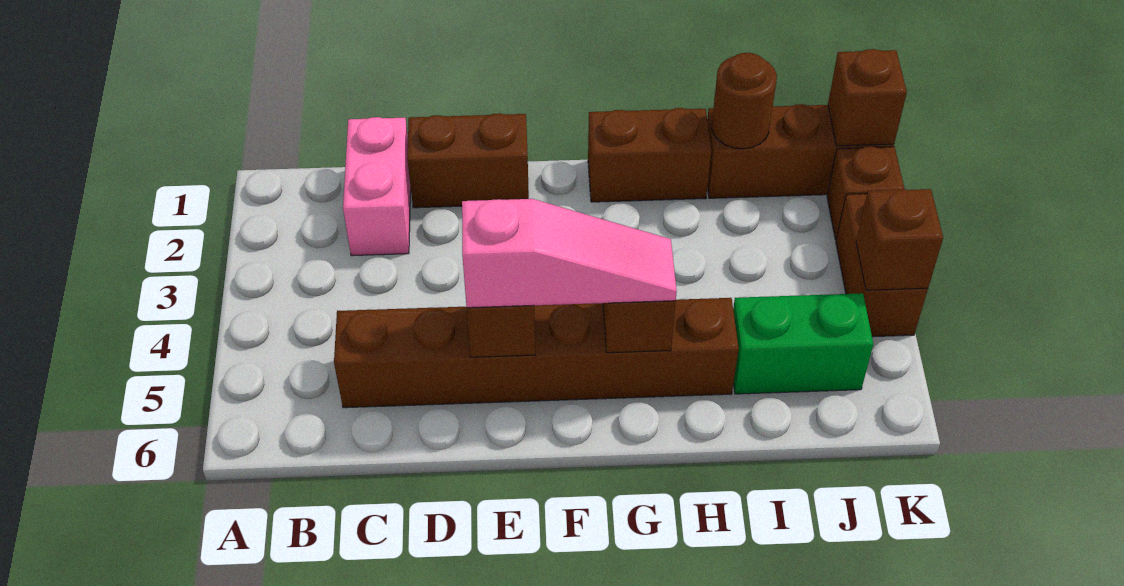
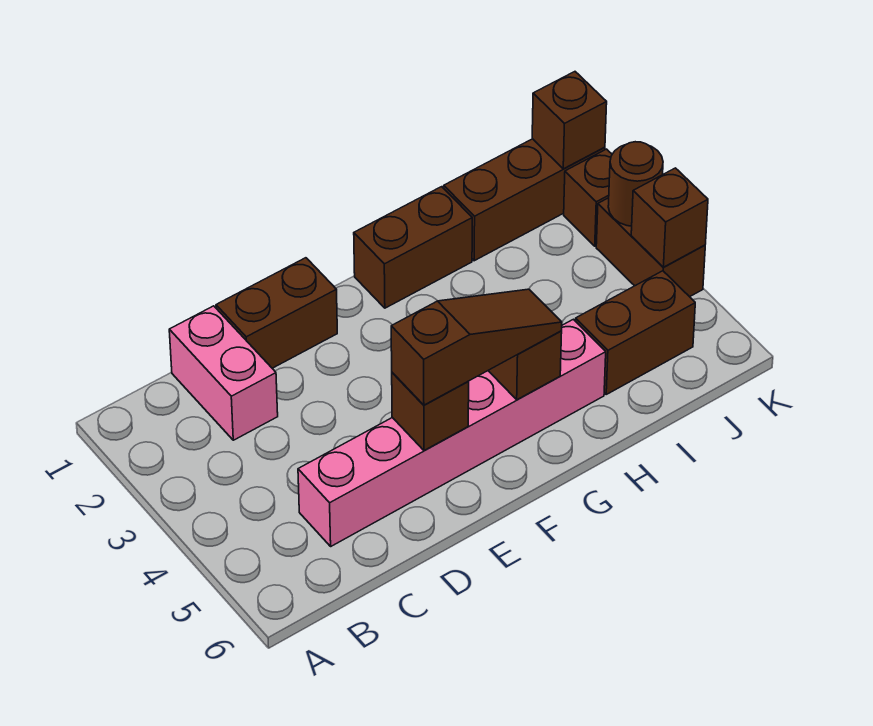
brown brick C5:H5 level 1 -> pink brick C5:H5 level 1
pink slope E5:G5 level 3 top E -> brown slope E5:G5 level 3 top E
brown round brick I1 level 2 -> brown round brick K3 level 2
green brick I5:J5 level 1 -> brown brick I5:J5 level 1

